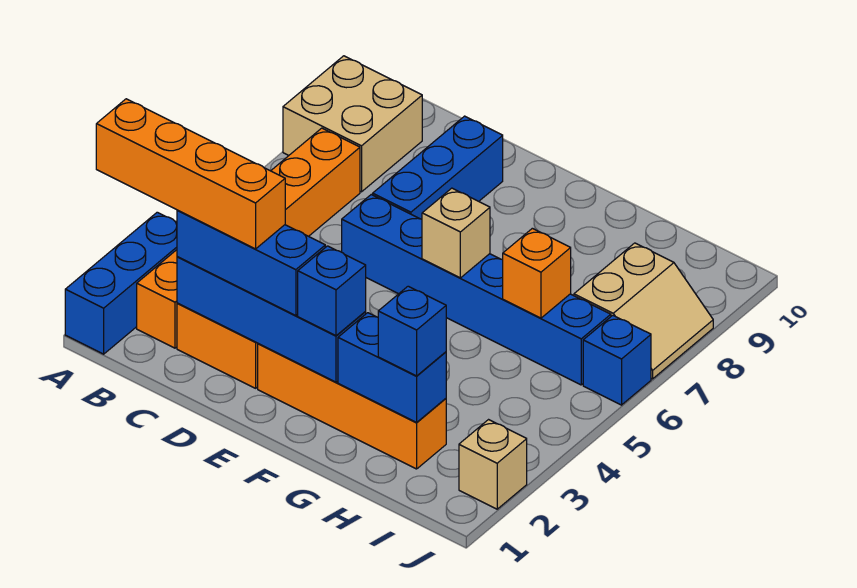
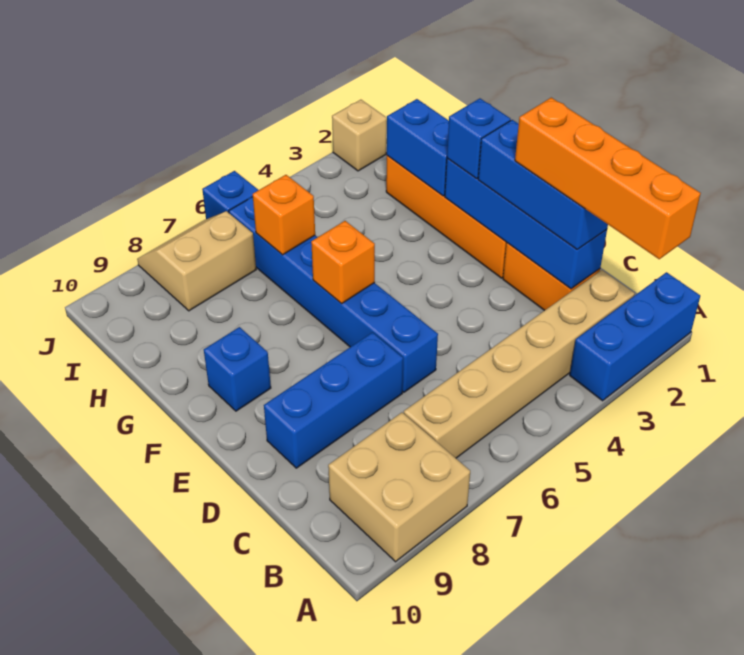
orange brick B2:B7 level 1 -> tan brick B2:B7 level 1
tan brick F6 level 2 -> orange brick F6 level 2
blue brick H2 level 3 -> blue brick F9 level 1

